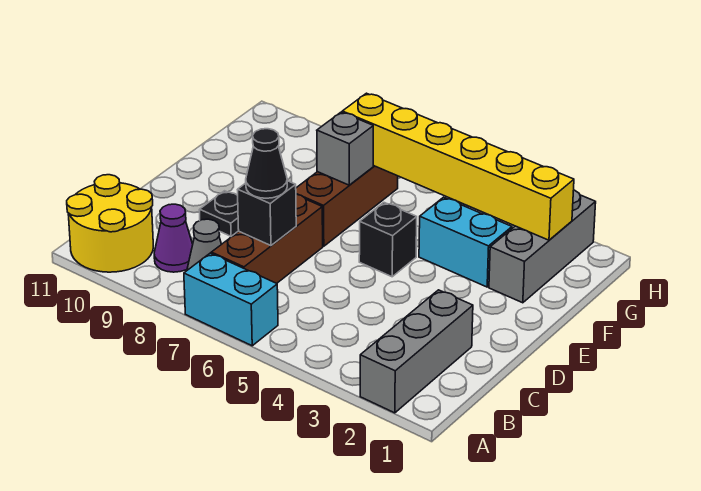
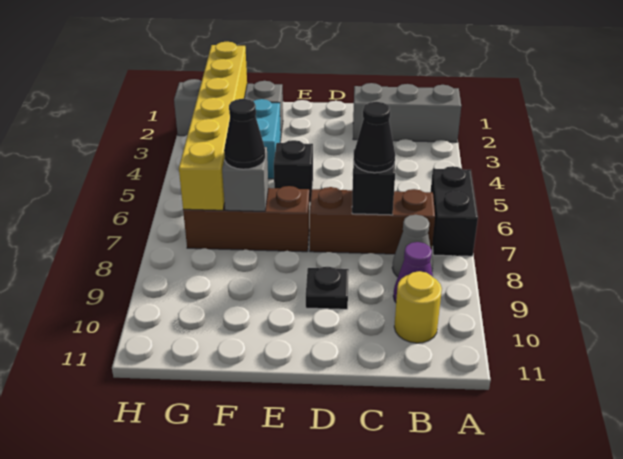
cyan brick A6:A7 level 1 -> black brick A6:A7 level 1
yellow round brick A10:B11 level 1 -> yellow round brick B10 level 1
none -> black cone F7 level 3

